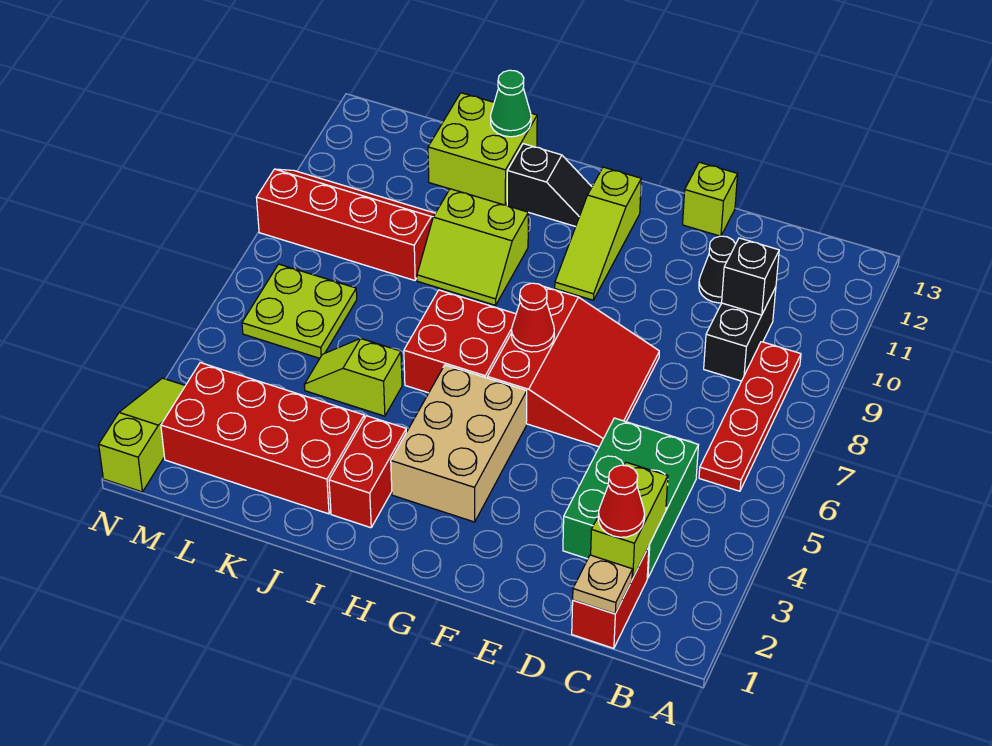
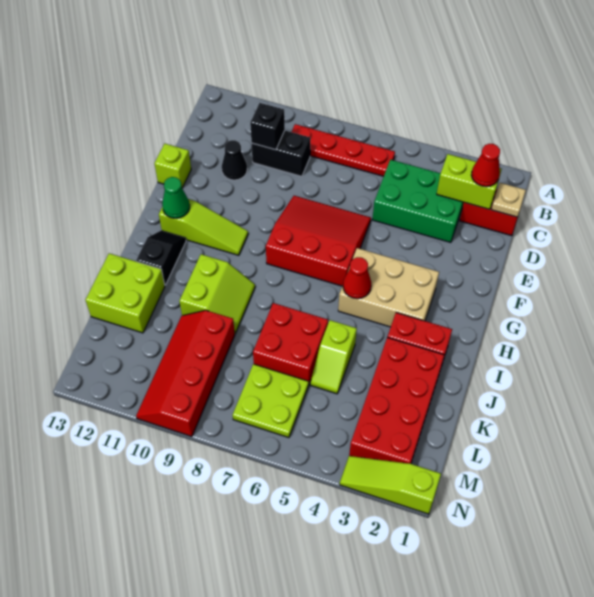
red cone G7 level 2 -> red cone H5 level 2
red brick H6:I7 level 1 -> red brick J6:K7 level 1
green cone J13 level 2 -> green cone G12 level 2

